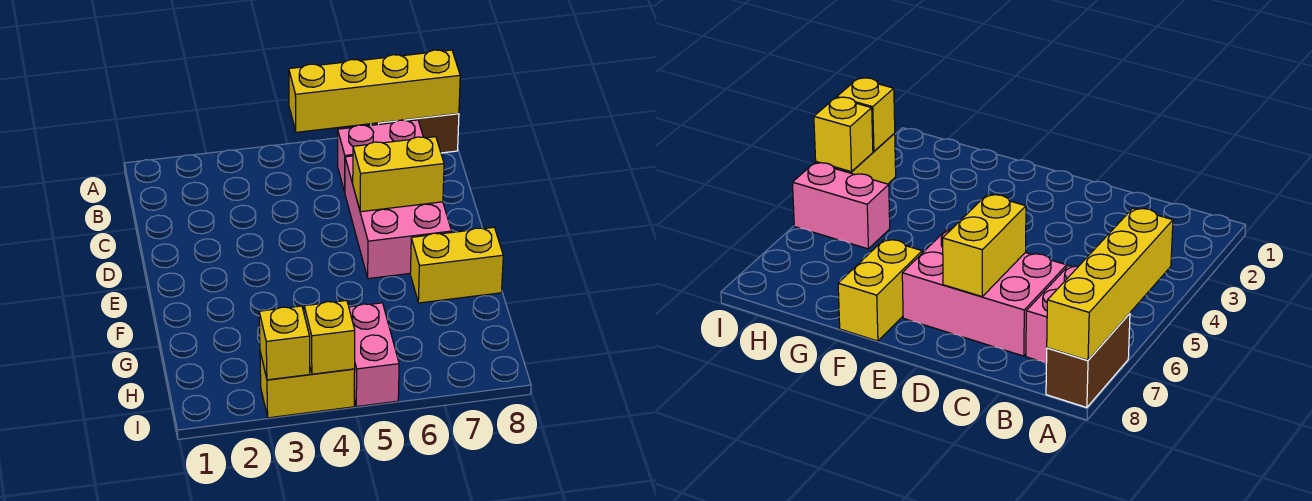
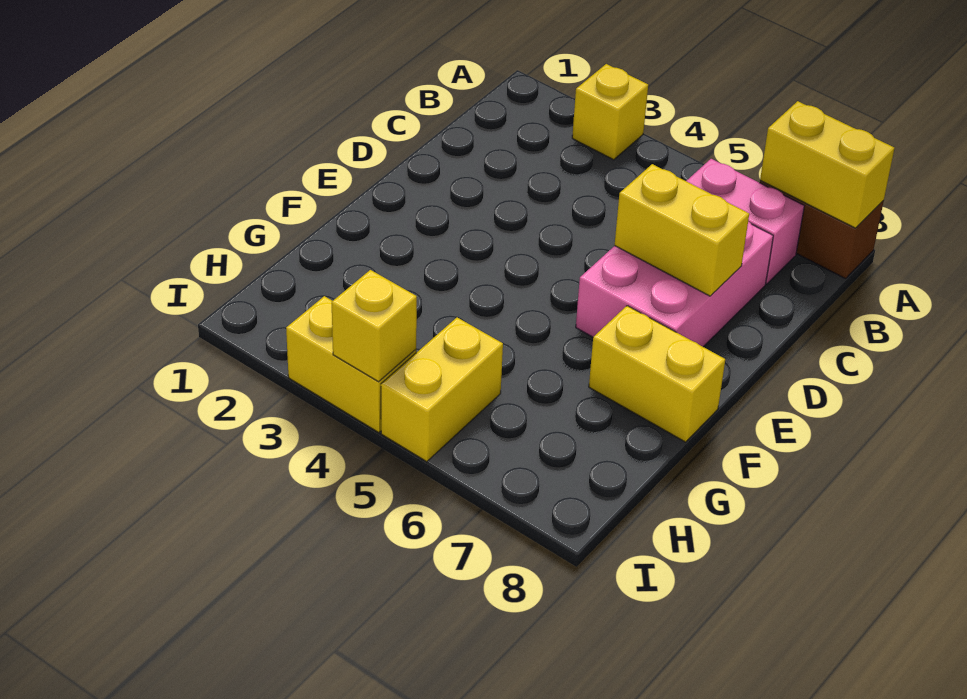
yellow brick A5:A8 level 2 -> yellow brick A7:A8 level 2
pink brick H5:I5 level 1 -> yellow brick H5:I5 level 1
yellow brick I3 level 2 -> yellow brick A3 level 1

